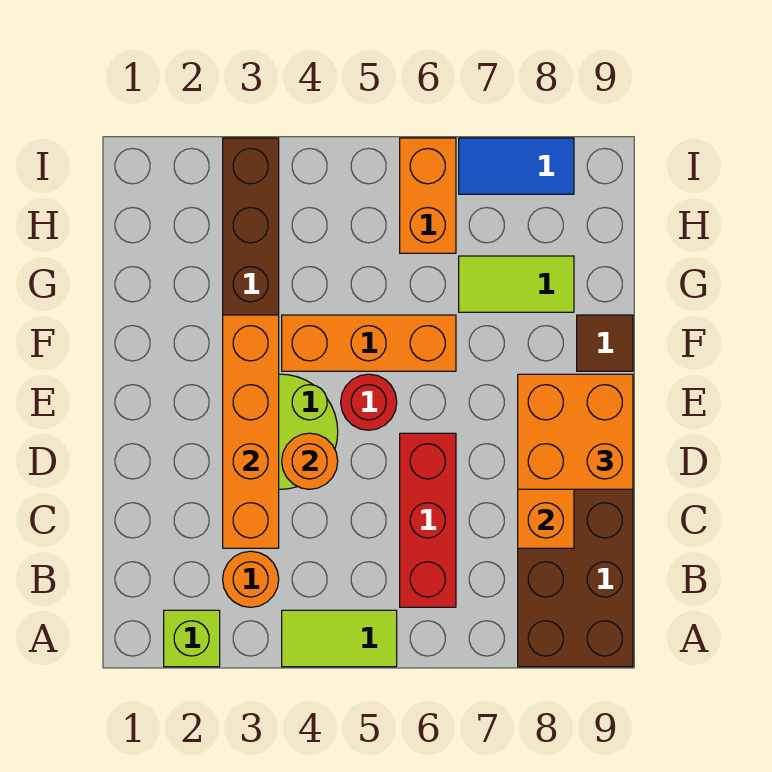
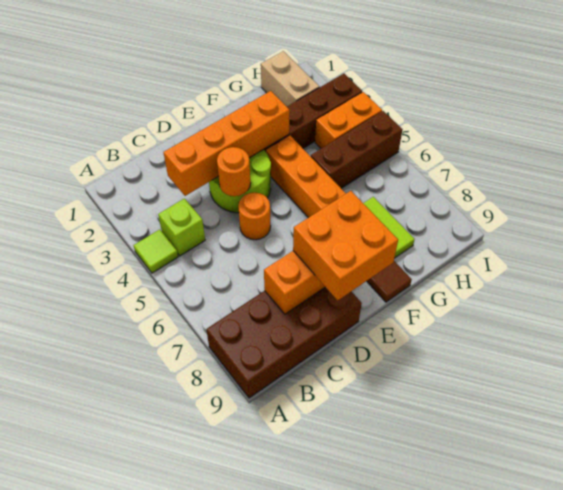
lime brick A2 level 1 -> lime brick B4 level 1
lime tile A4:A5 level 1 -> lime tile A4 level 1
orange round brick B3 level 1 -> orange round brick D5 level 1
red brick B6:D6 level 1 -> none
red round brick E5 level 1 -> none
none -> brown brick G5:I5 level 1
none -> tan brick H1:H2 level 1
orange brick H6:I6 level 1 -> orange brick H4:I4 level 1
blue tile I7:I8 level 1 -> none

